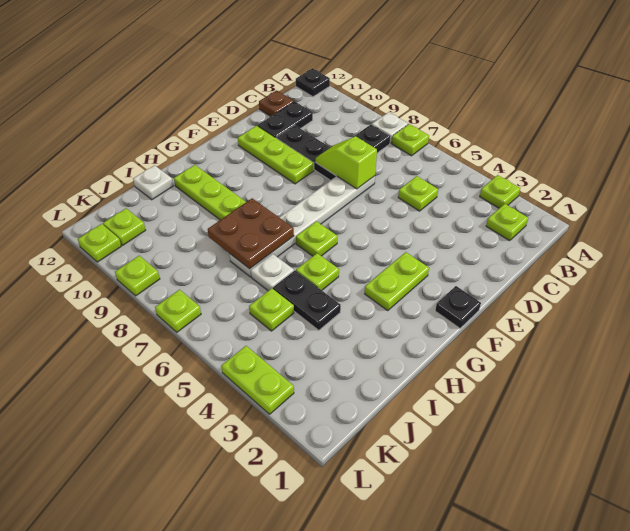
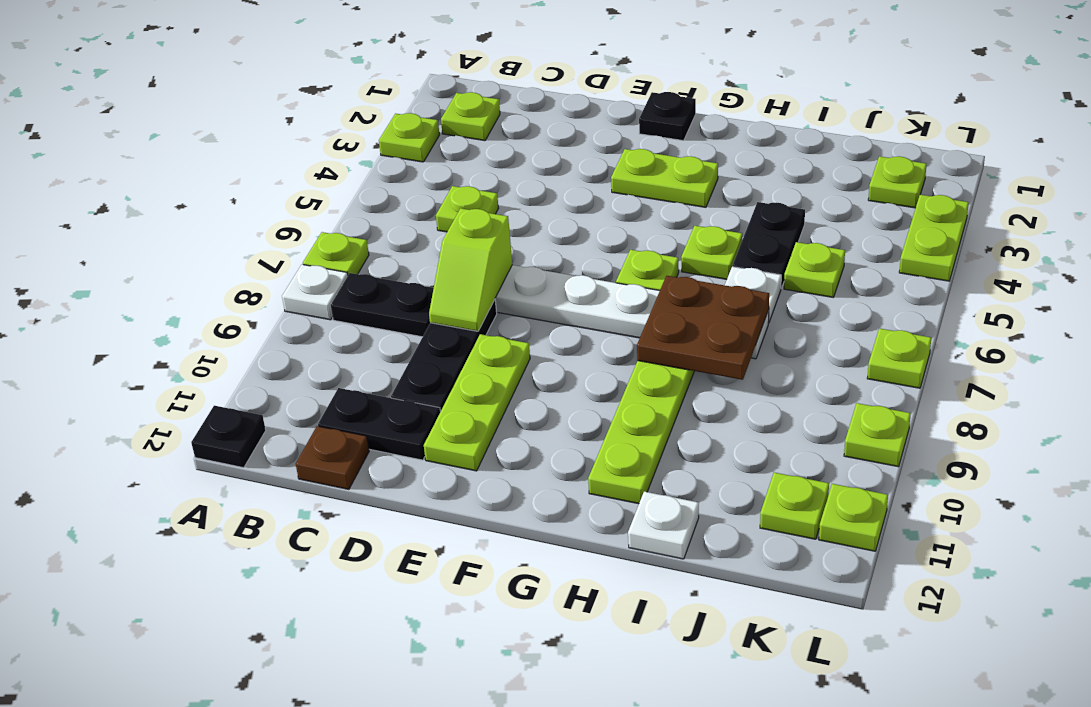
none -> lime plate K2 level 1

